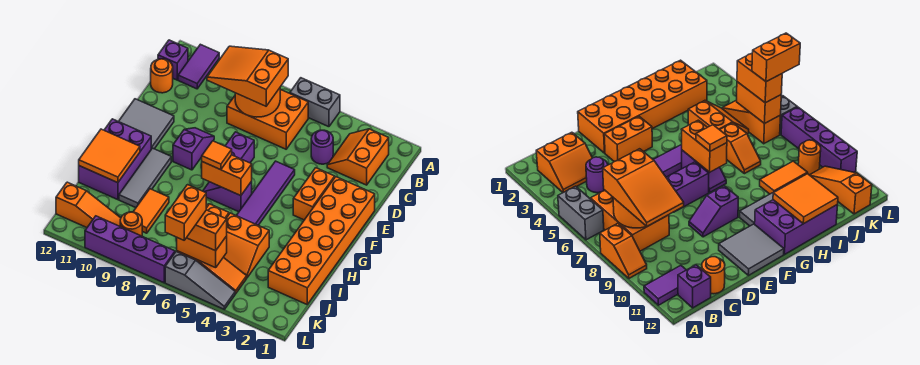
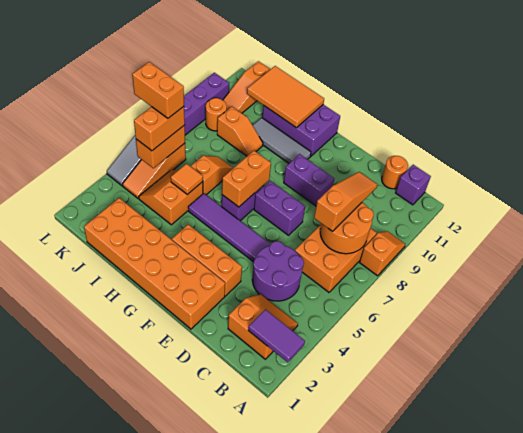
grey brick A5:A6 level 1 -> none
purple tile A11:B11 level 1 -> purple tile A2:B2 level 2
orange slope B7:C9 level 3 top 7 -> orange slope C7:C9 level 3 top 7
purple round brick C4 level 1 -> purple round brick C4:D5 level 1
orange brick E3:F3 level 1 -> orange brick E3:G3 level 1
purple slope E9:F9 level 1 top F -> purple brick E9:F9 level 1
grey tile E11:F12 level 1 -> none
orange tile G7 level 3 -> orange tile I5 level 2
orange tile H11:I12 level 2 -> orange tile H11:J12 level 2
orange tile I9:J9 level 1 -> orange slope I9:J9 level 1 top J

